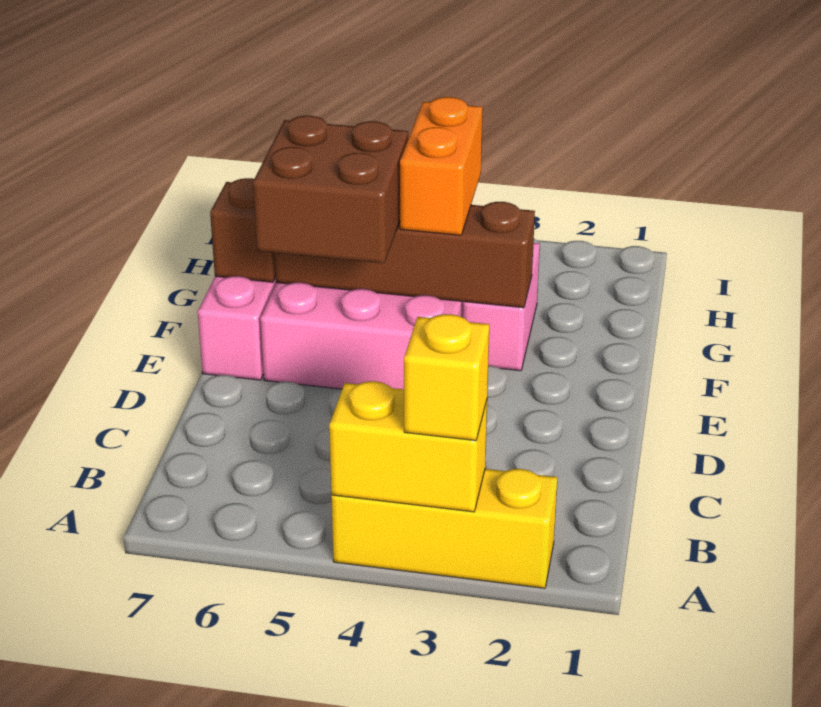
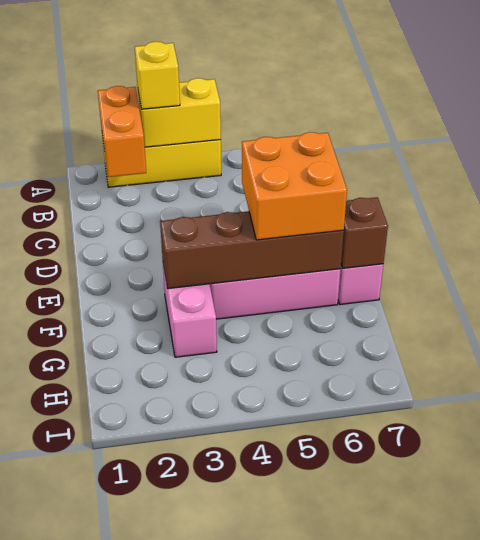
brown brick E5:F6 level 3 -> orange brick E5:F6 level 3
orange brick F4:G4 level 3 -> orange brick A2:B2 level 2

